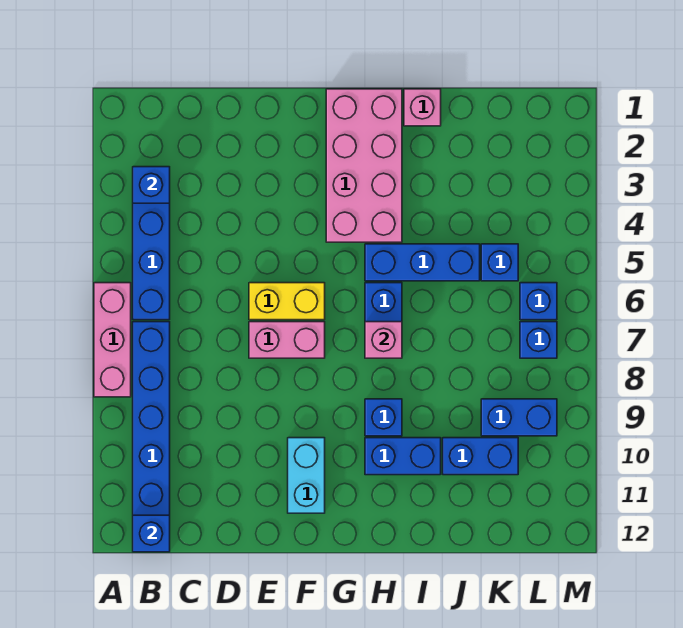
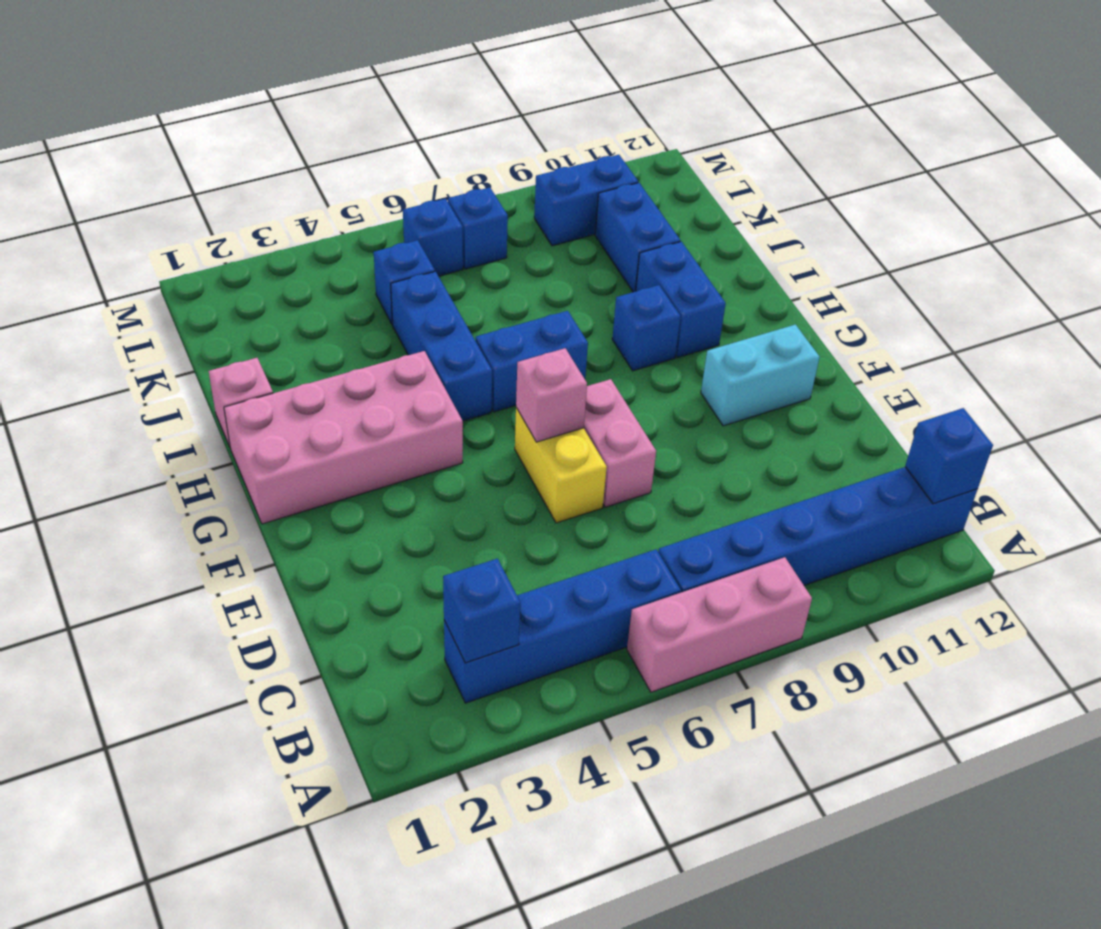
pink brick H7 level 2 -> pink brick F6 level 2
blue brick K9:L9 level 1 -> blue brick L9:L10 level 1

